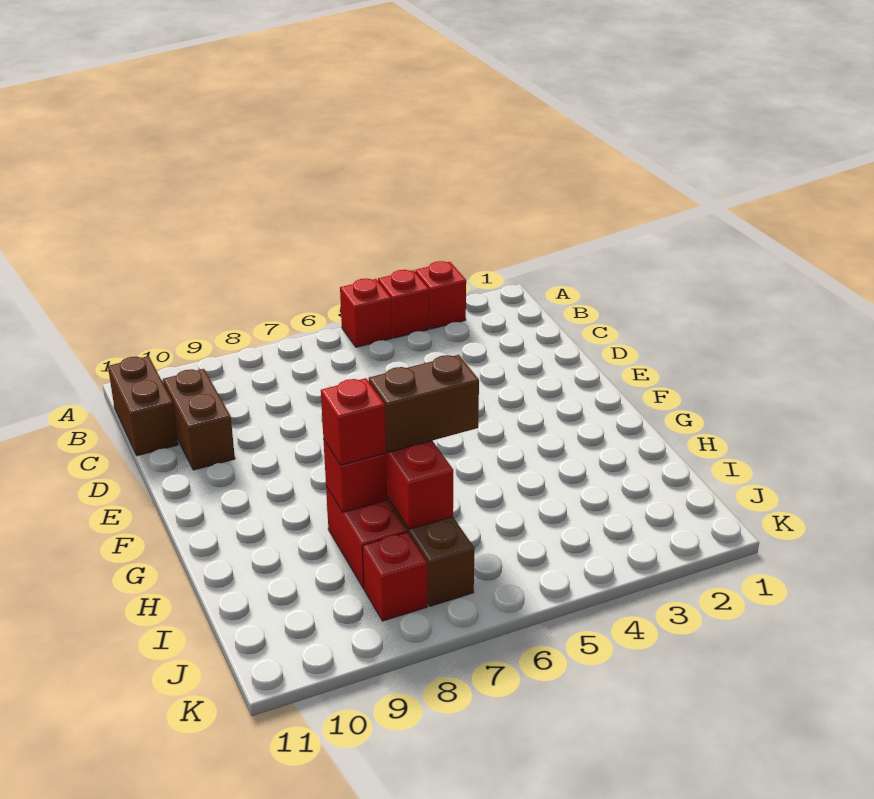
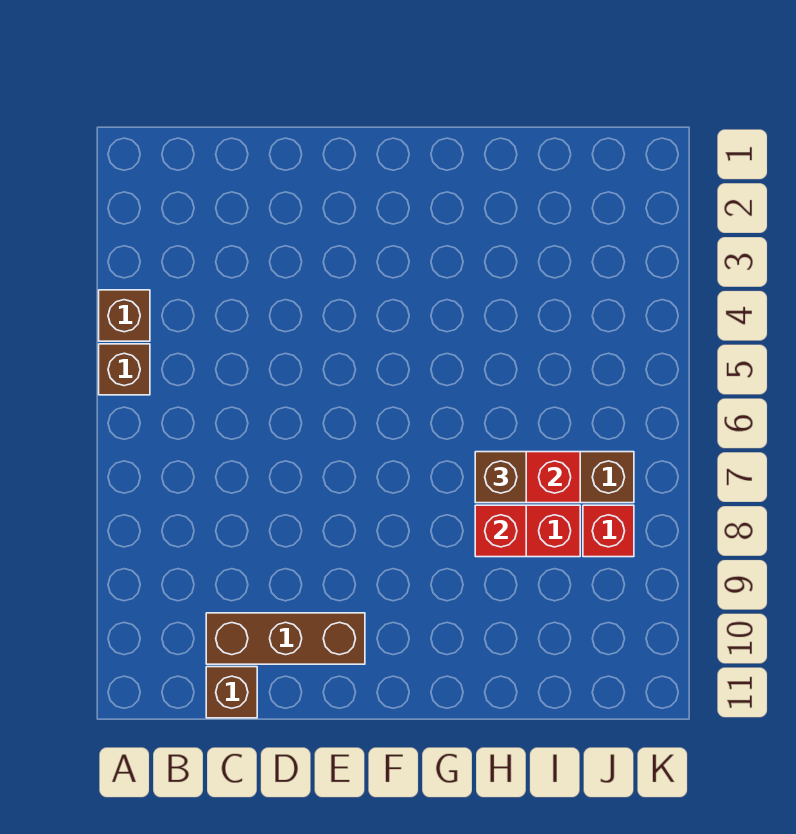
red brick A3 level 1 -> none
red brick A4 level 1 -> brown brick A4 level 1
red brick A5 level 1 -> brown brick A5 level 1
brown brick B11:C11 level 1 -> brown brick C11 level 1
brown brick C10:D10 level 1 -> brown brick C10:E10 level 1
brown brick H6:H7 level 3 -> brown brick H7 level 3
red brick H8 level 3 -> none

